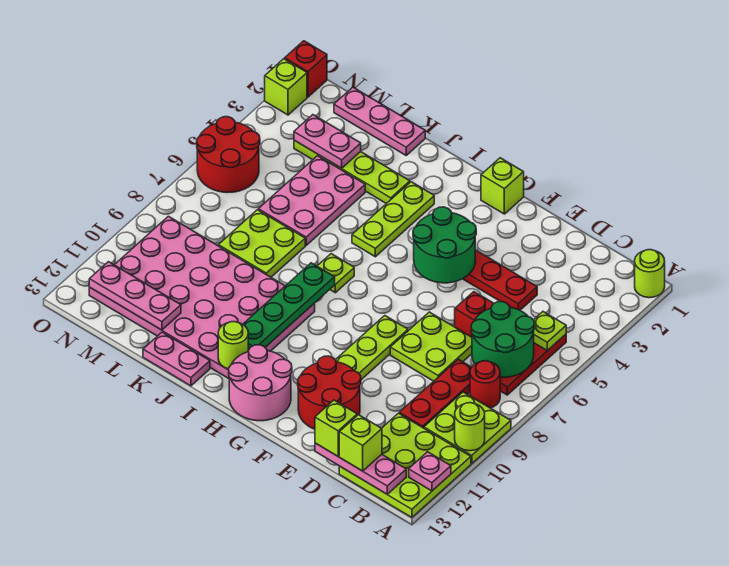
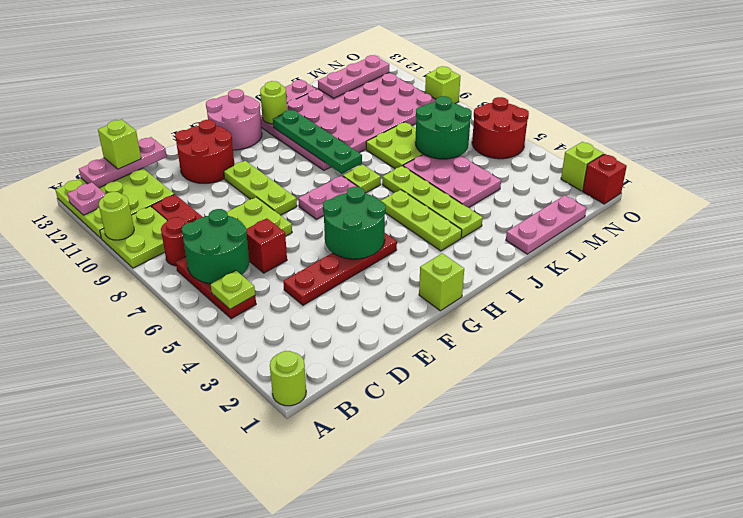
lime brick D13 level 3 -> lime brick O9 level 1
lime plate J3:M3 level 1 -> lime plate J3:J6 level 1
pink plate L3:M3 level 2 -> pink plate G7:H7 level 1
none -> green round brick L6:M7 level 2

